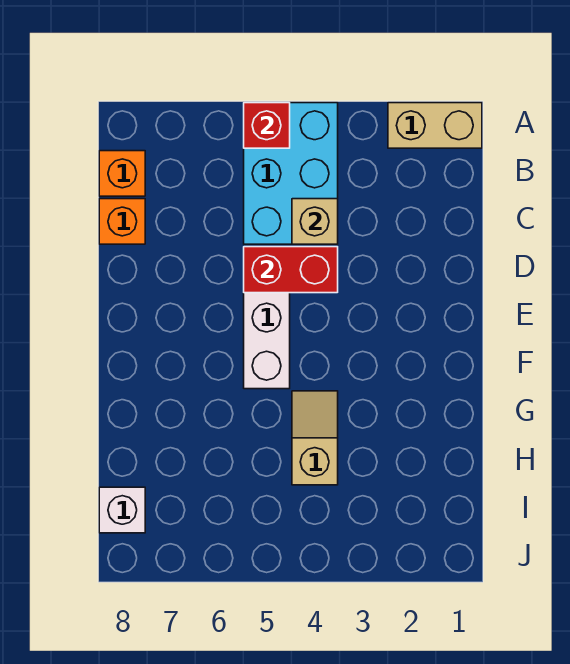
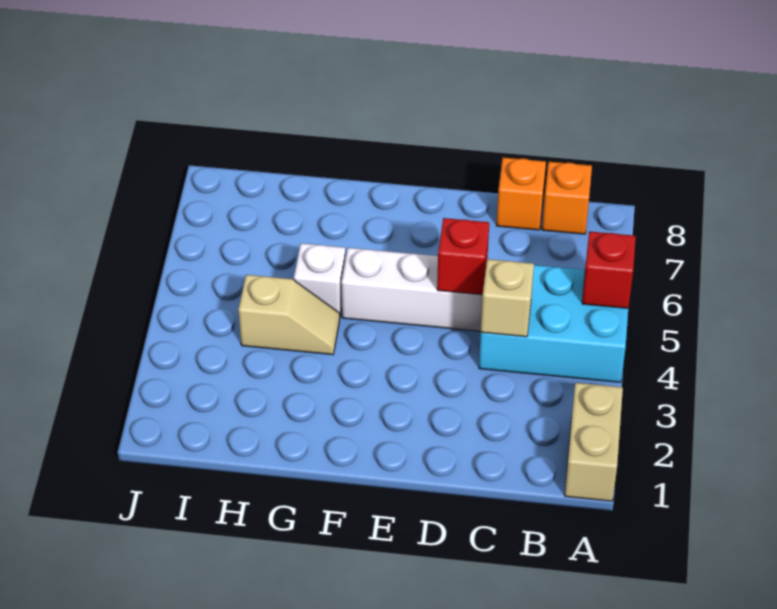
red brick D4:D5 level 2 -> red brick D5 level 2
white brick I8 level 1 -> white brick G5 level 1

